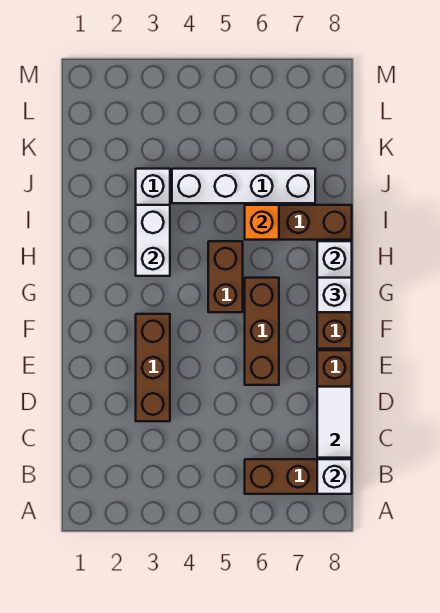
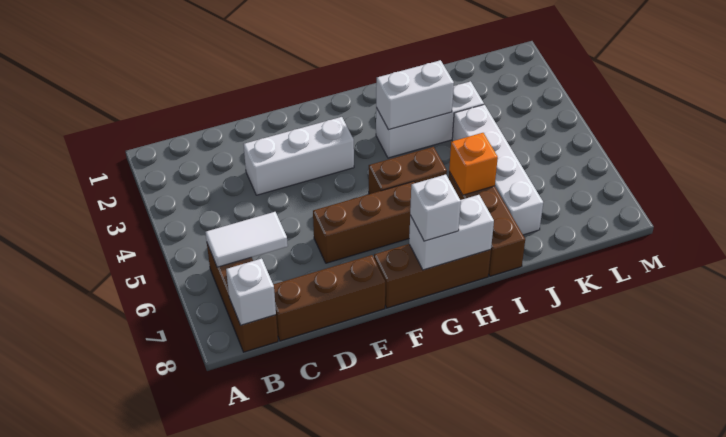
white tile C8:D8 level 2 -> white tile B6:C6 level 2
brown brick D3:F3 level 1 -> white brick D3:F3 level 1

